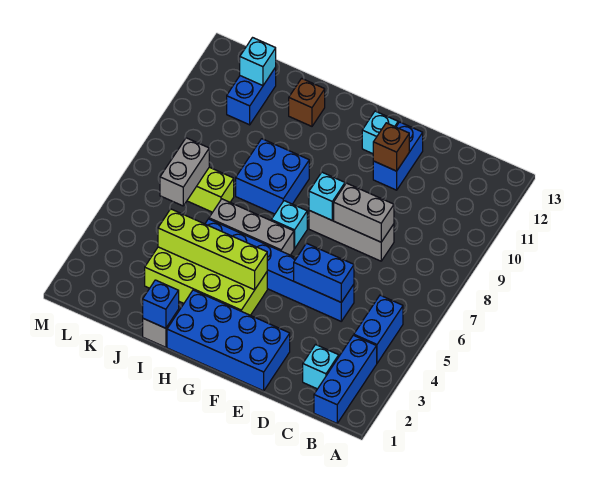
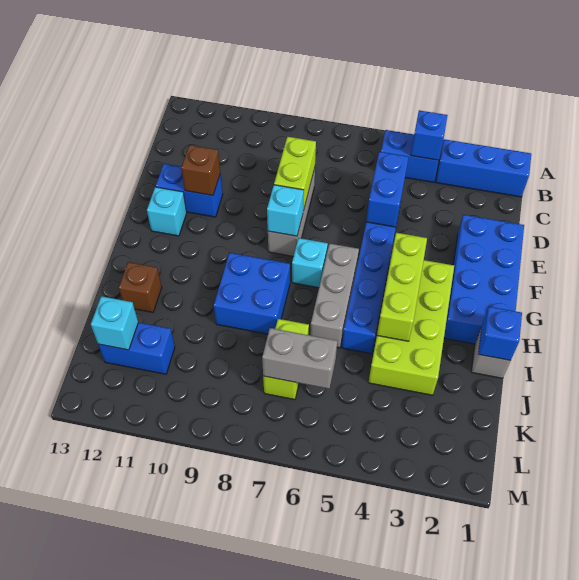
none -> blue brick B4 level 2
cyan brick C2 level 1 -> none
grey brick D8:E8 level 2 -> lime brick D8:E8 level 2
lime brick G4:J4 level 2 -> lime brick G4:I4 level 2

